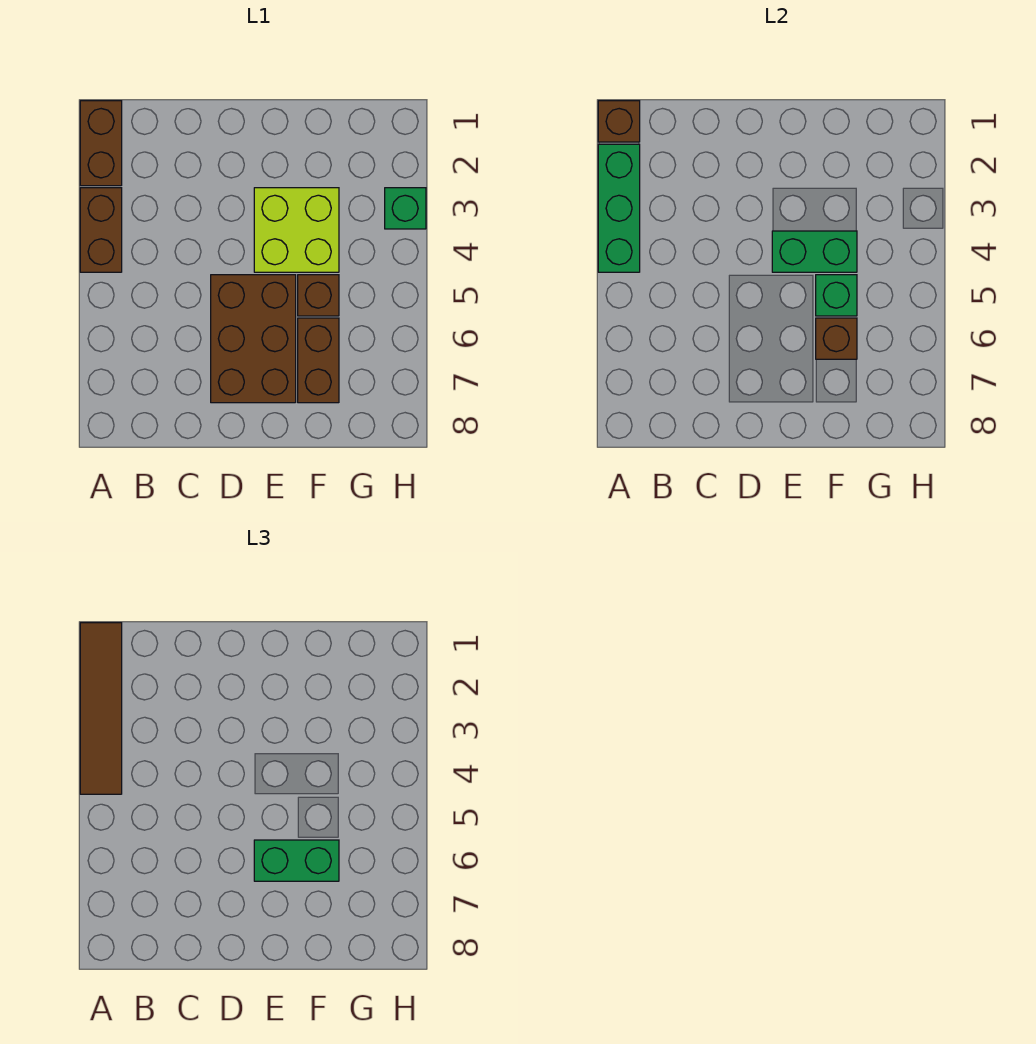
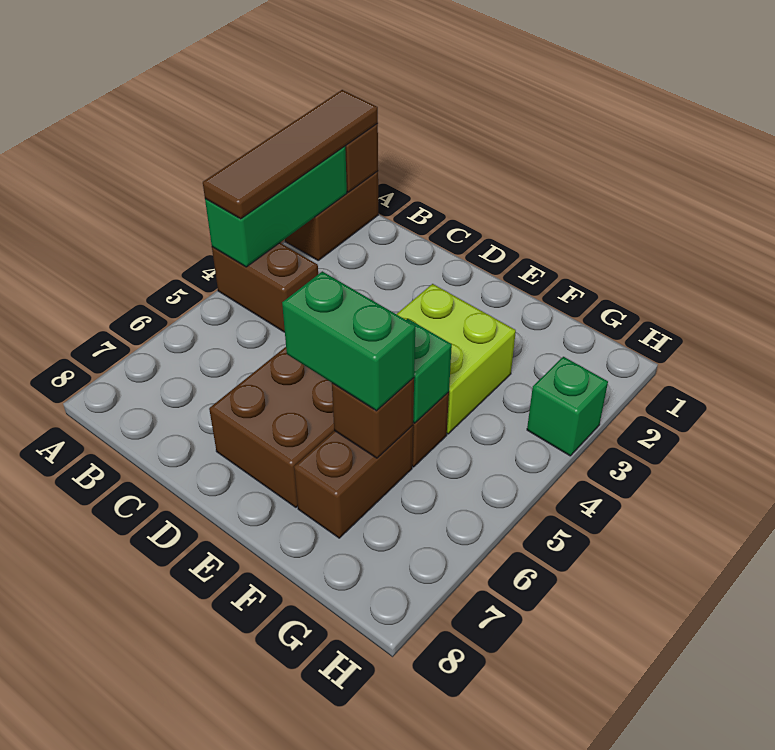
brown brick A3:A4 level 1 -> brown brick A4:B4 level 1
green brick E4:F4 level 2 -> none

